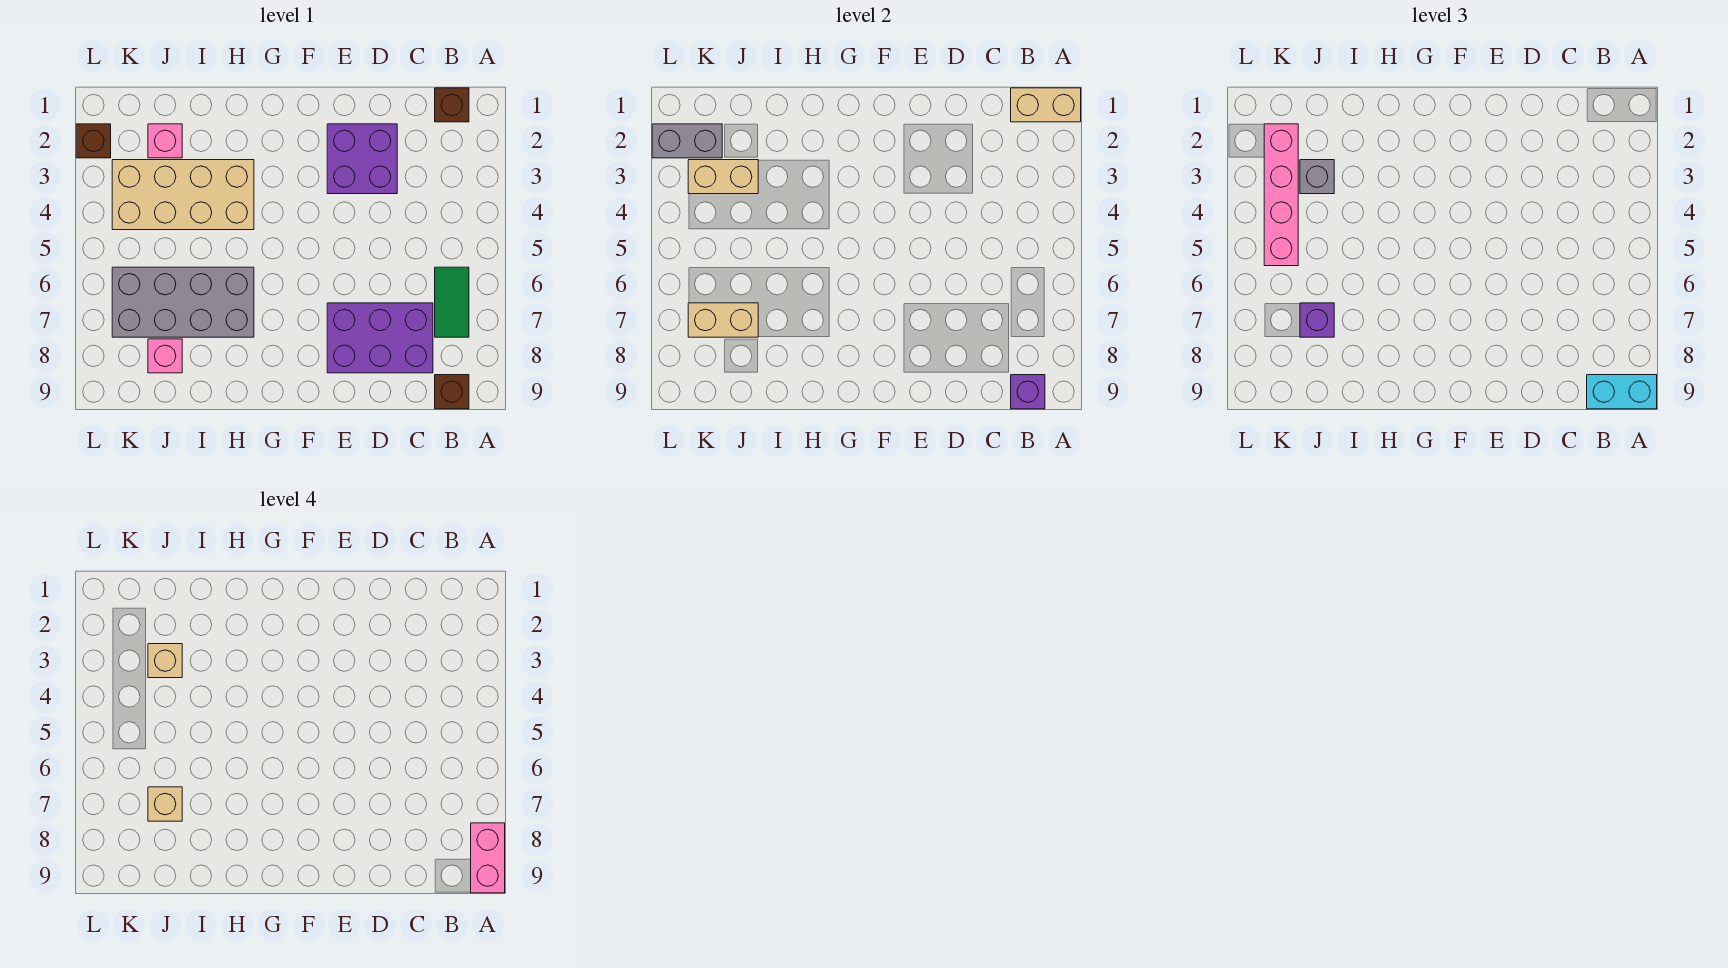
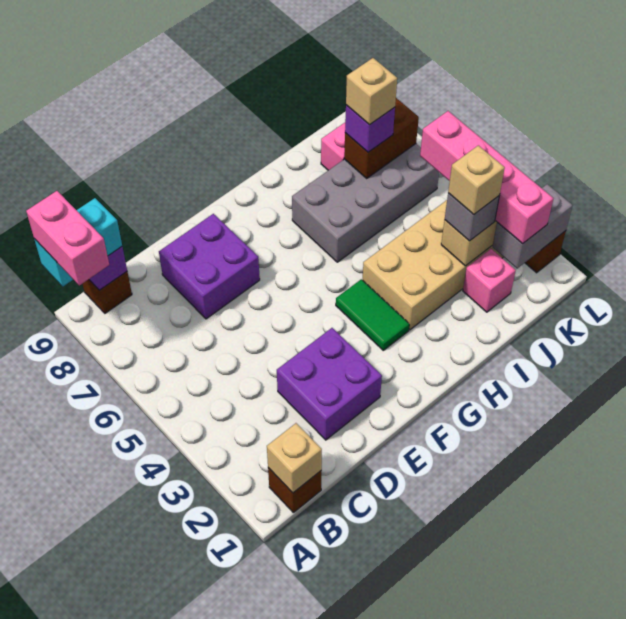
tan brick A1:B1 level 2 -> tan brick B1 level 2
green tile B6:B7 level 1 -> green tile G3:G4 level 1
purple brick C7:E8 level 1 -> purple brick D7:E8 level 1
tan brick J7:K7 level 2 -> brown brick J7:K7 level 2

